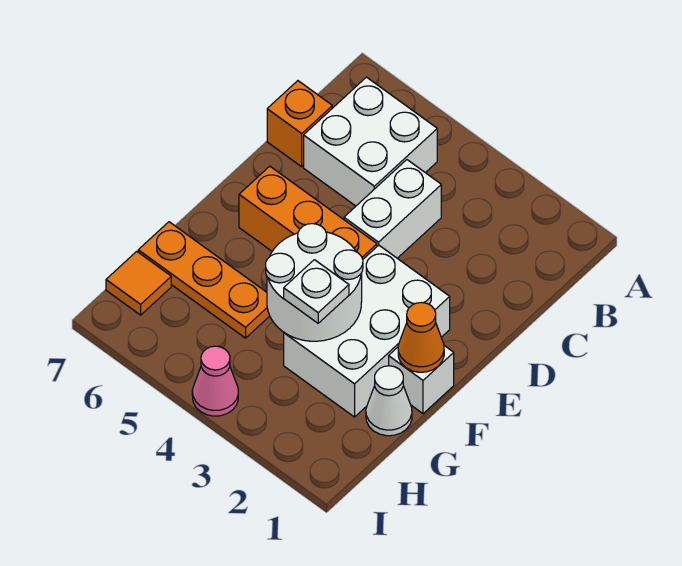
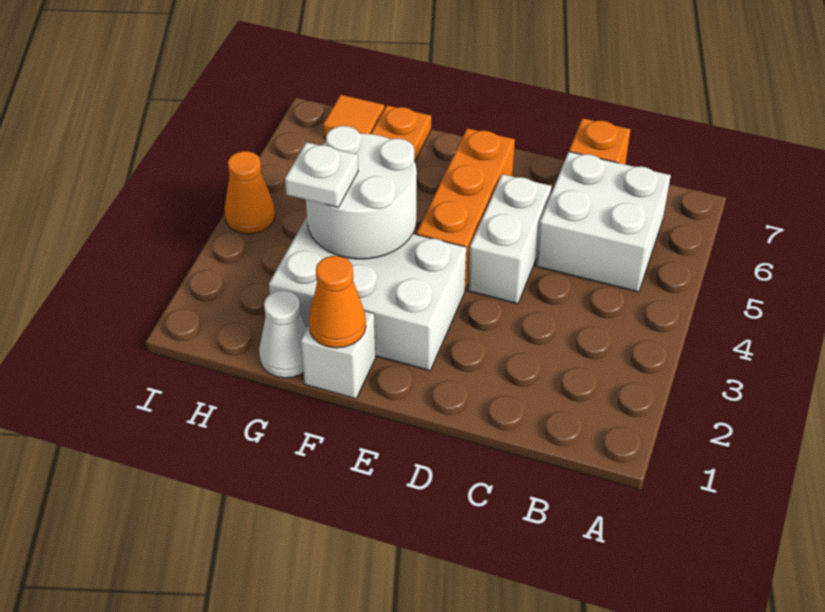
white brick C4:D4 level 1 -> white brick D4:D5 level 1
pink cone I4 level 1 -> orange cone I4 level 1

